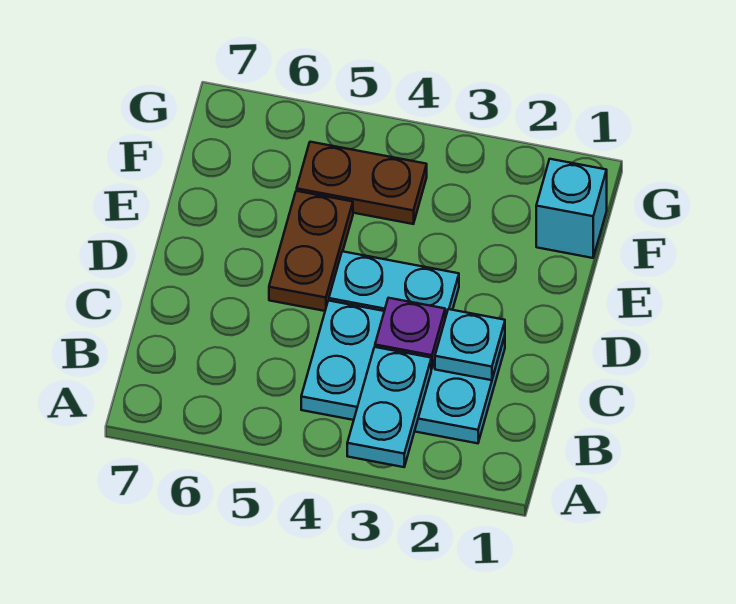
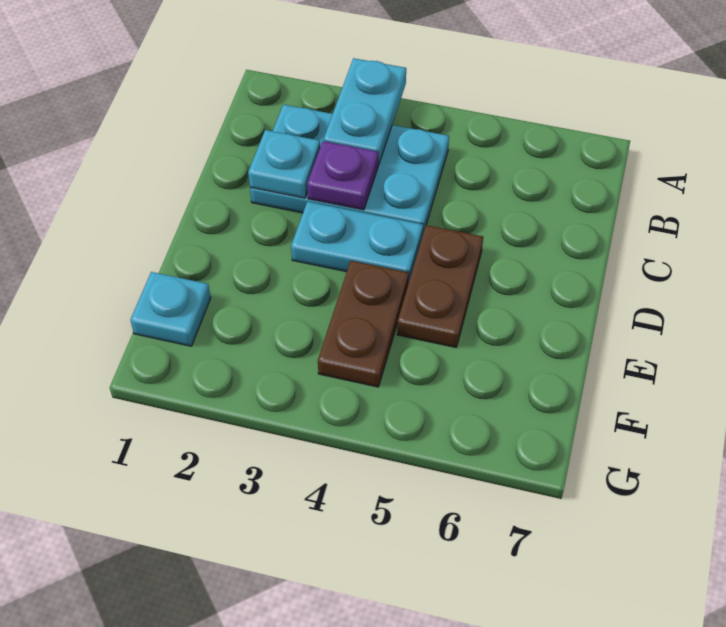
cyan brick F1 level 1 -> cyan plate F1 level 1
brown plate F4:F5 level 1 -> brown plate E4:F4 level 1

